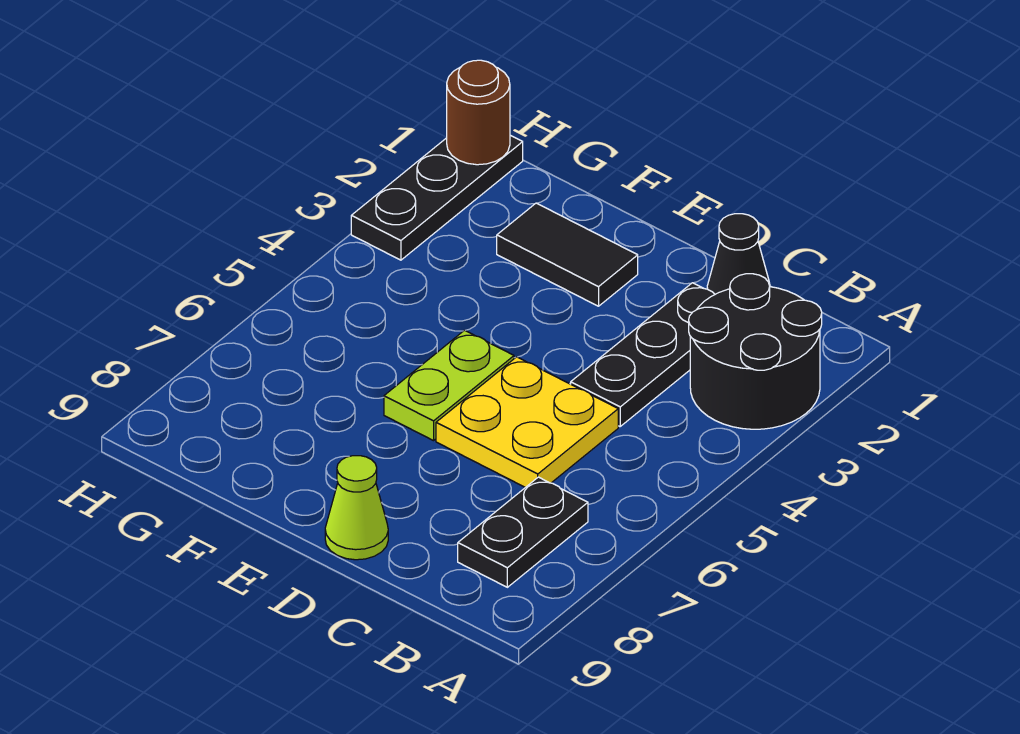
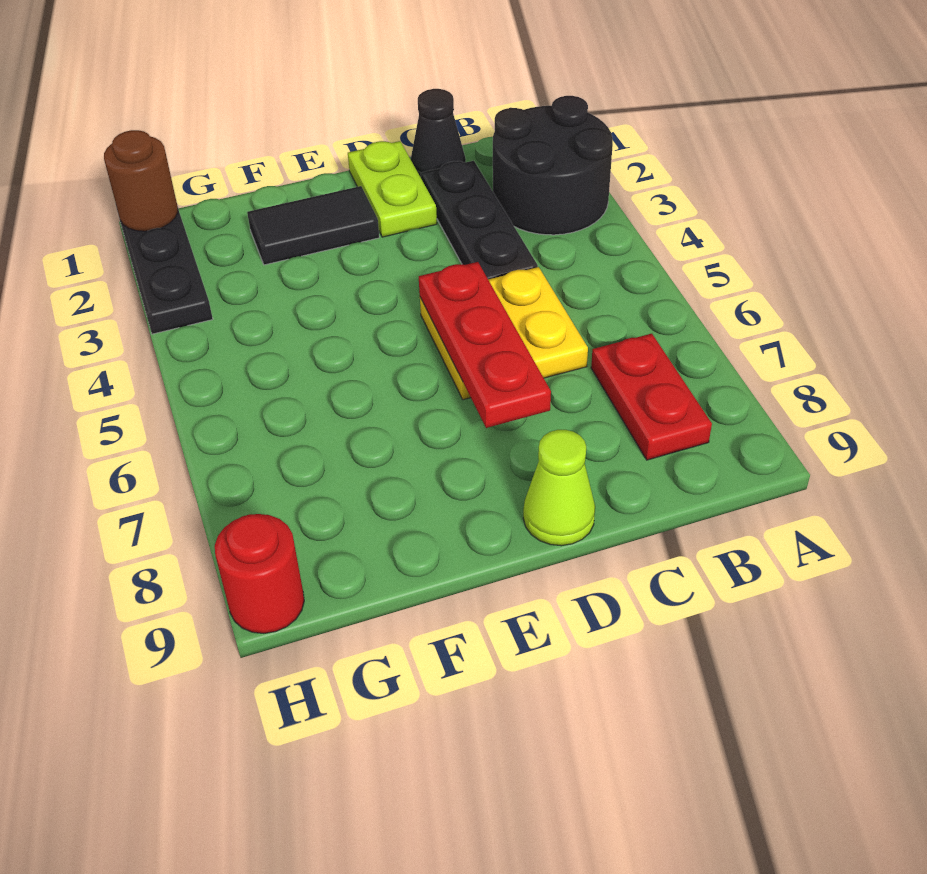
black plate B7:B8 level 1 -> red plate B7:B8 level 1
none -> red plate D5:D7 level 2
lime plate E5:E6 level 1 -> lime plate D1:D2 level 1
none -> red round brick H9 level 1

